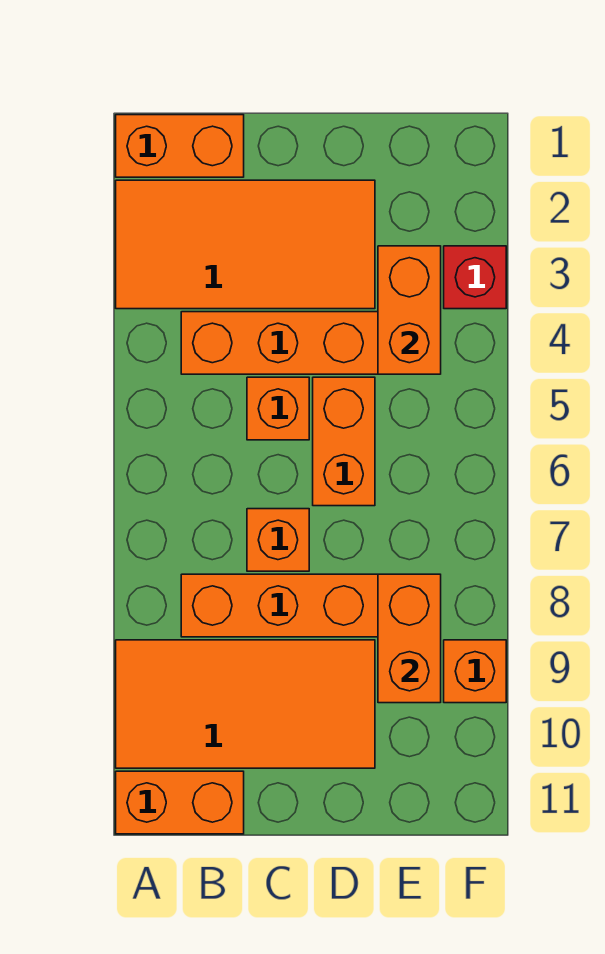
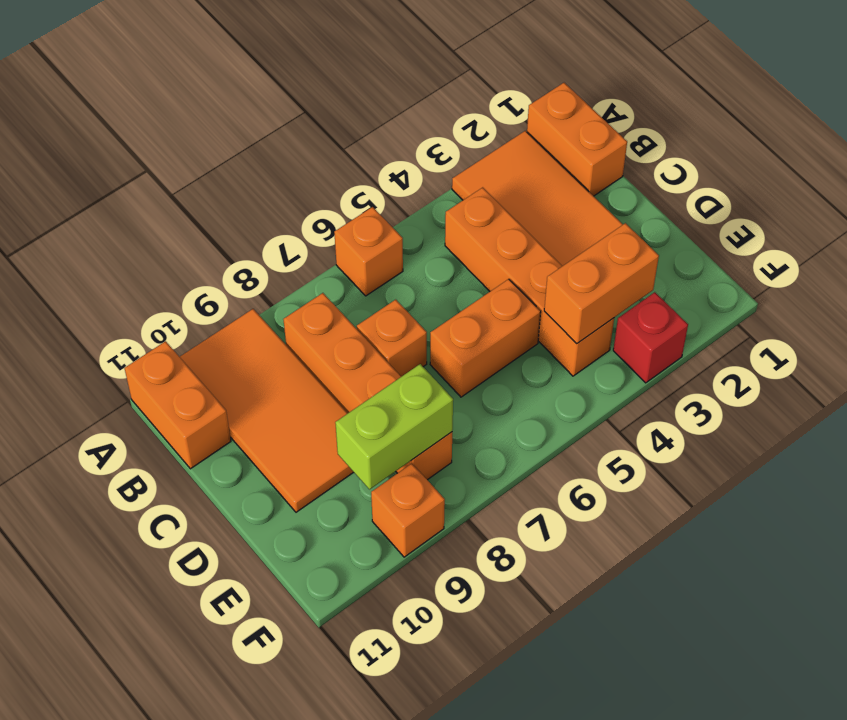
orange brick C5 level 1 -> orange brick A6 level 1
orange brick E8:E9 level 2 -> lime brick E8:E9 level 2

